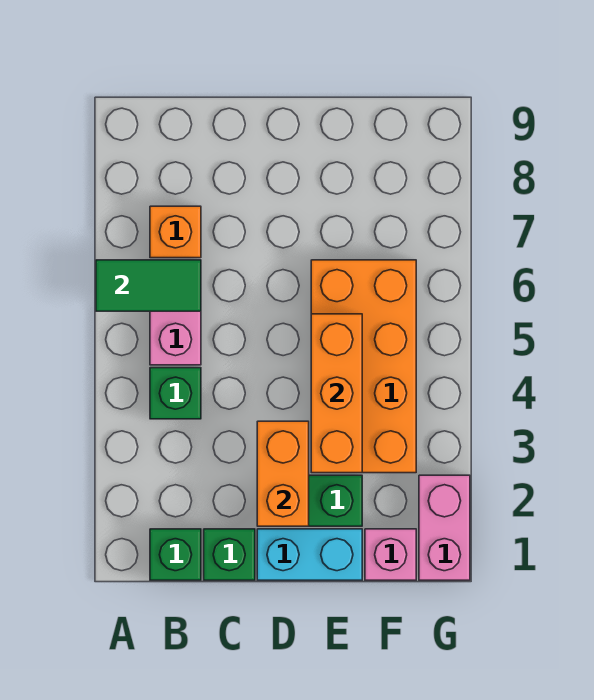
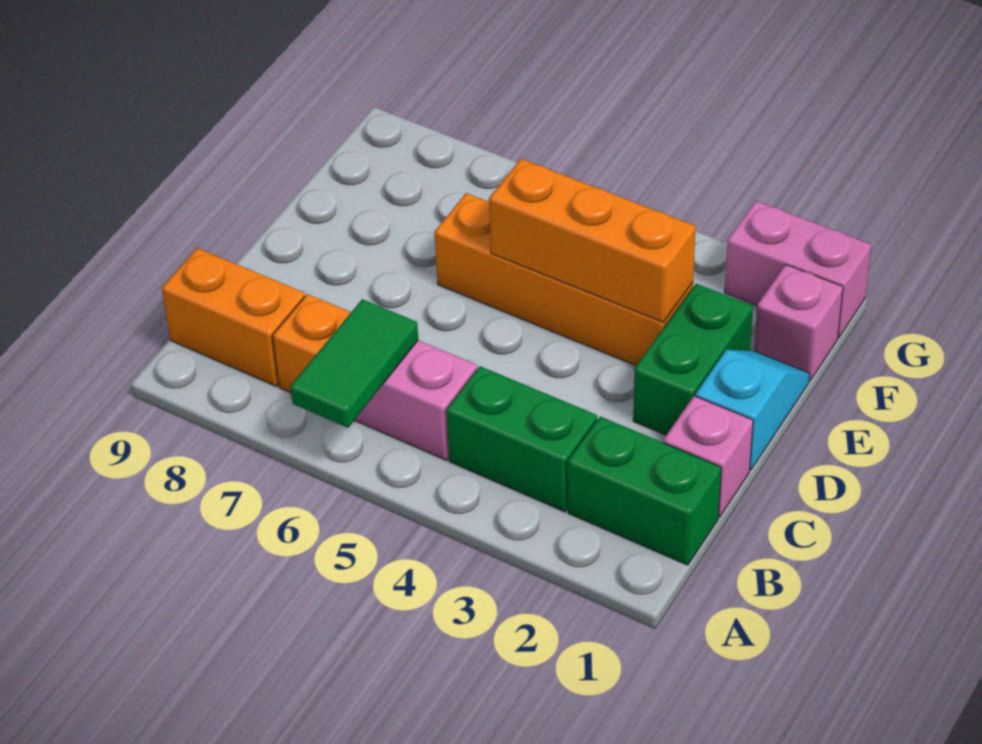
green brick B1 level 1 -> green brick B1:B2 level 1
green brick B4 level 1 -> green brick B3:B4 level 1
green brick C1 level 1 -> pink brick C1 level 1
cyan brick D1:E1 level 1 -> cyan slope D1:E1 level 1 top D
orange brick D2:D3 level 2 -> orange brick B8:B9 level 1
orange brick E3:F6 level 1 -> orange brick E3:E6 level 1

